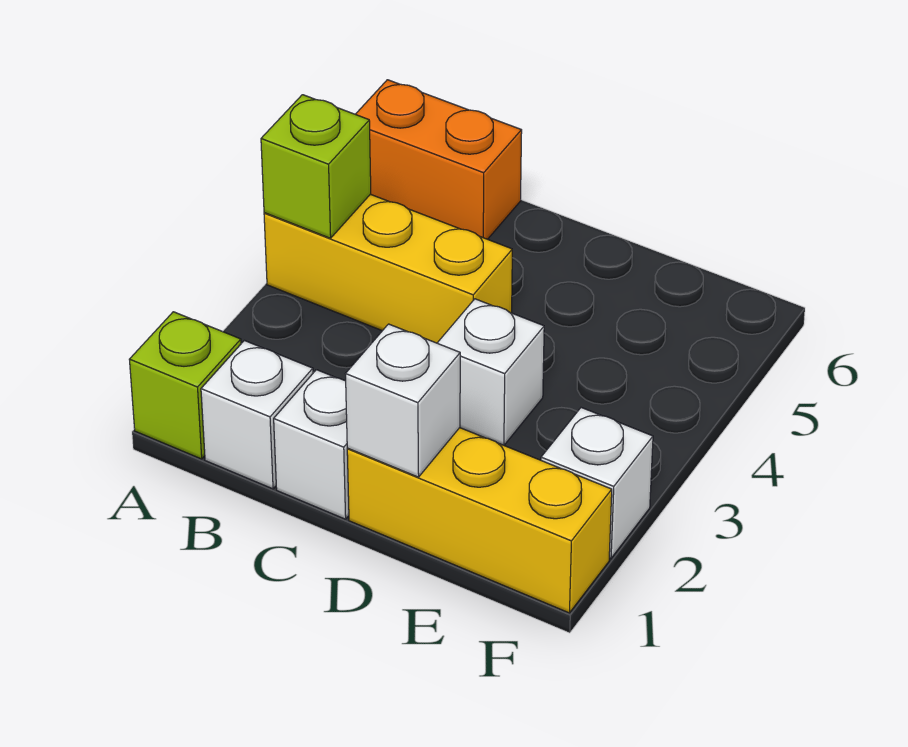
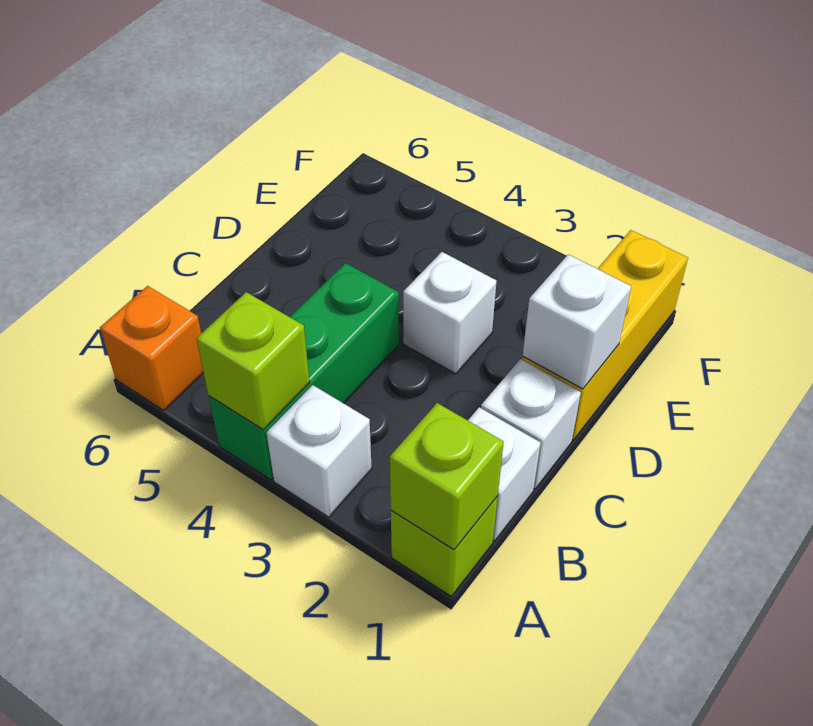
none -> lime brick A1 level 2
yellow brick A4:C4 level 1 -> green brick A4:C4 level 1
orange brick A6:B6 level 1 -> orange brick A6 level 1
white brick F2 level 1 -> white brick A3 level 1

